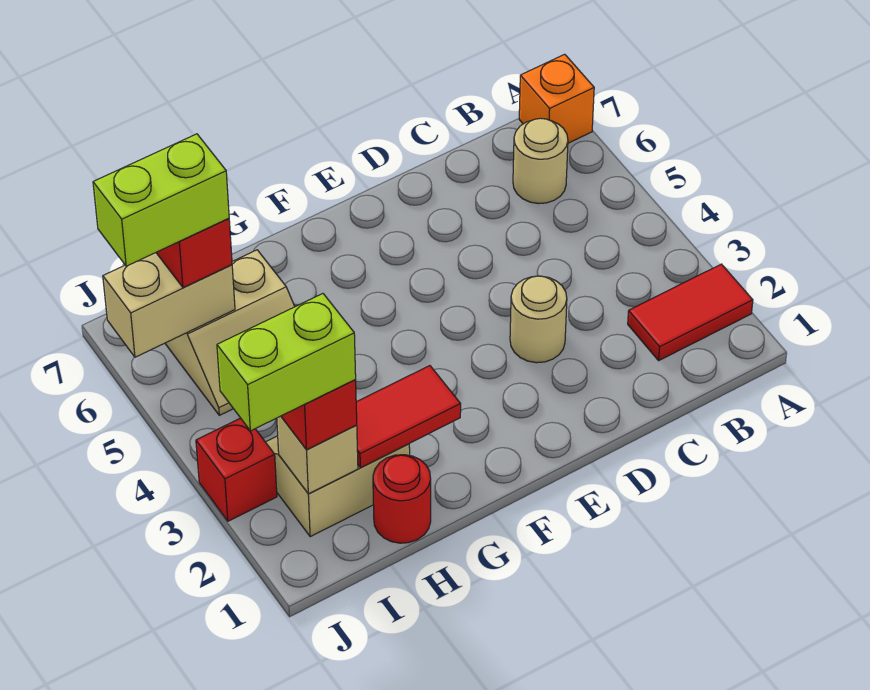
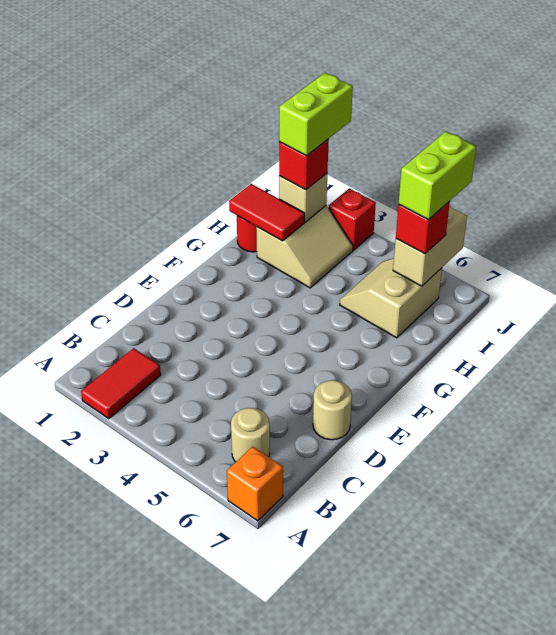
tan round brick D3 level 1 -> tan round brick D7 level 1
red tile G2:H2 level 2 -> red tile H1:H2 level 2

